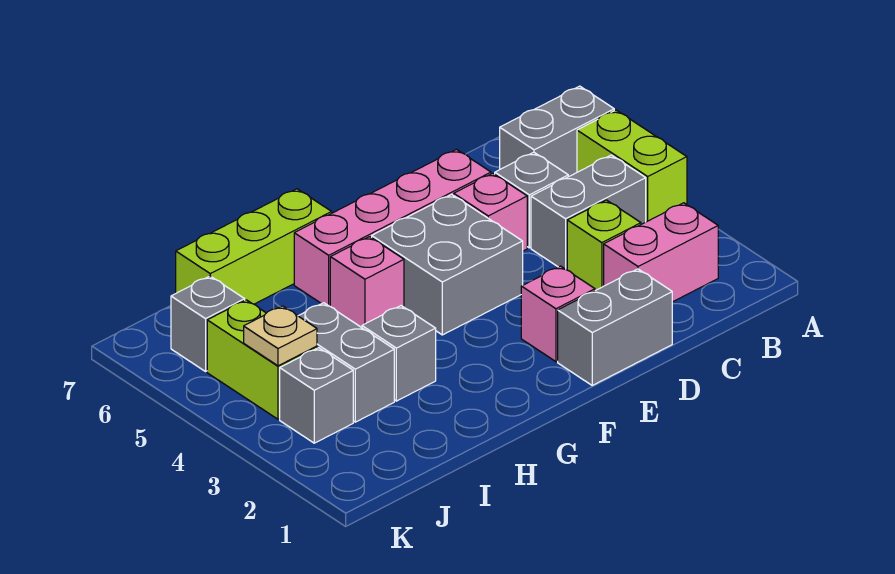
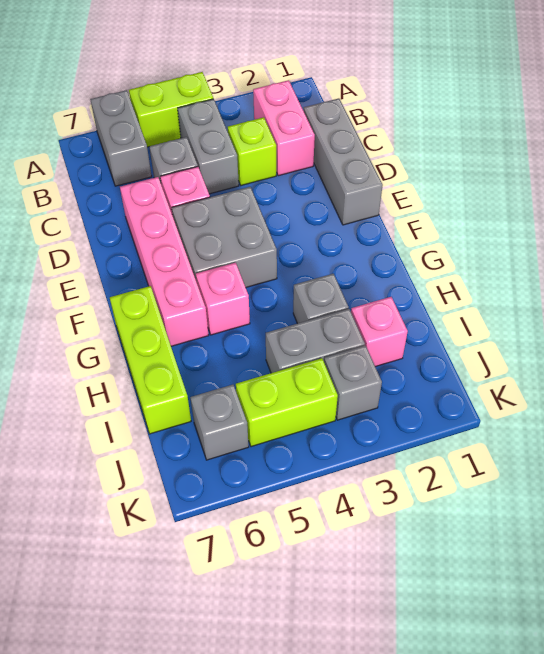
grey brick D1:E1 level 1 -> grey brick C1:E1 level 1
pink brick E2 level 1 -> pink brick I2 level 1
tan plate J4 level 2 -> none

